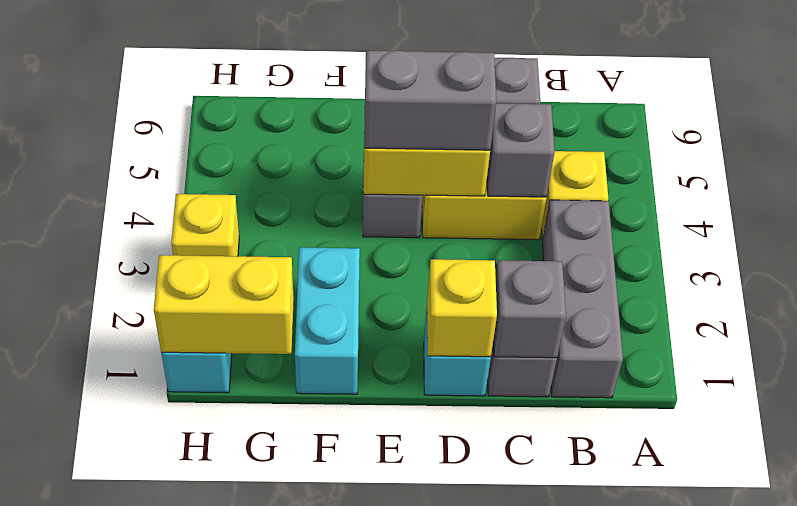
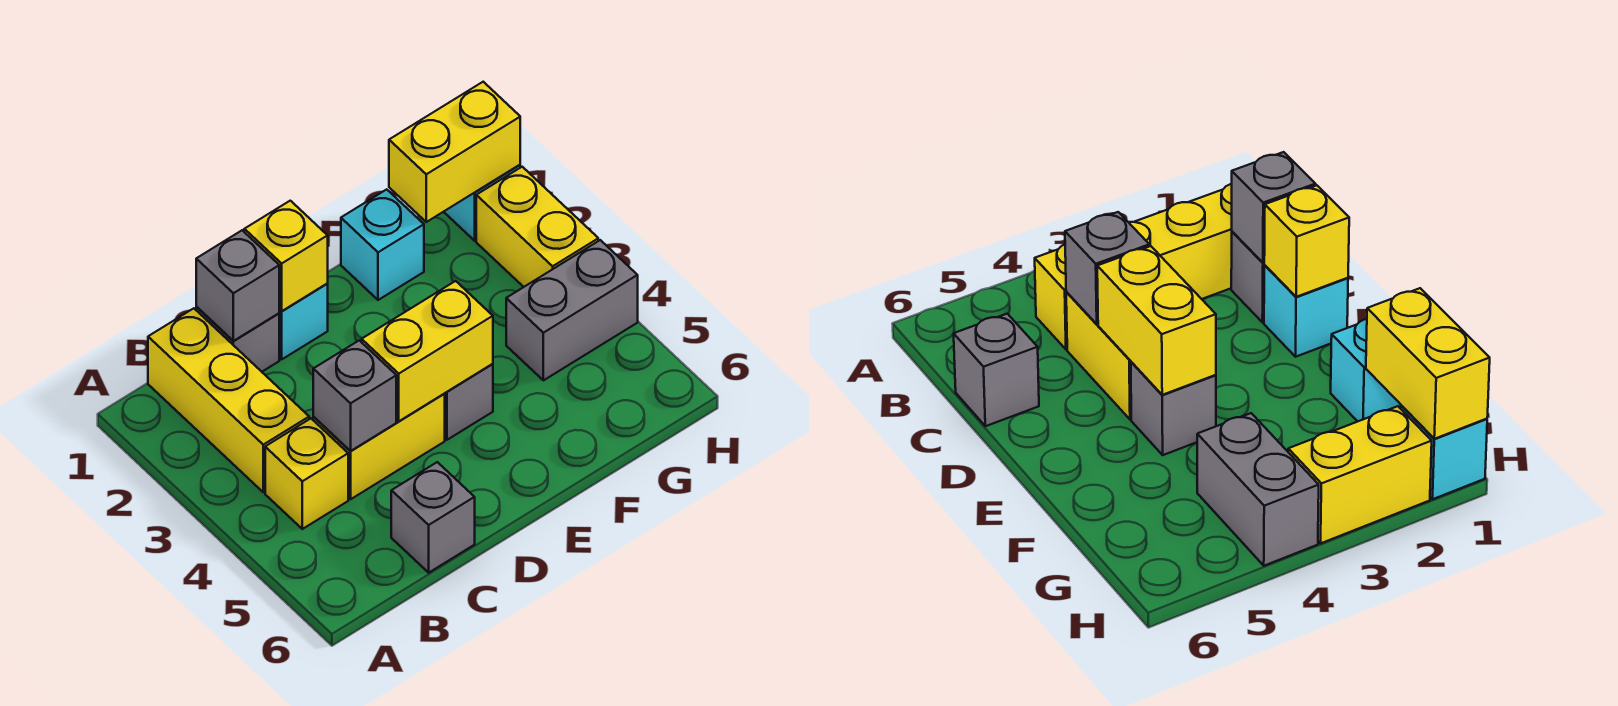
grey brick B1:B3 level 1 -> yellow brick B1:B3 level 1
grey brick D4:E4 level 3 -> grey brick G4:H4 level 1
cyan brick F1:F2 level 1 -> cyan brick F1 level 1
yellow brick H3 level 1 -> yellow brick H2:H3 level 1

